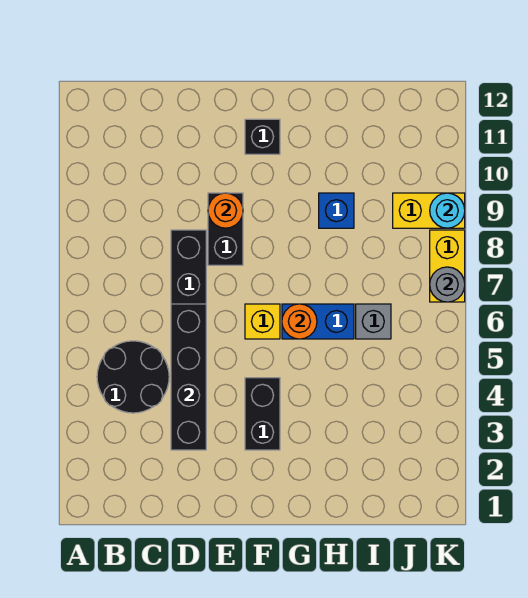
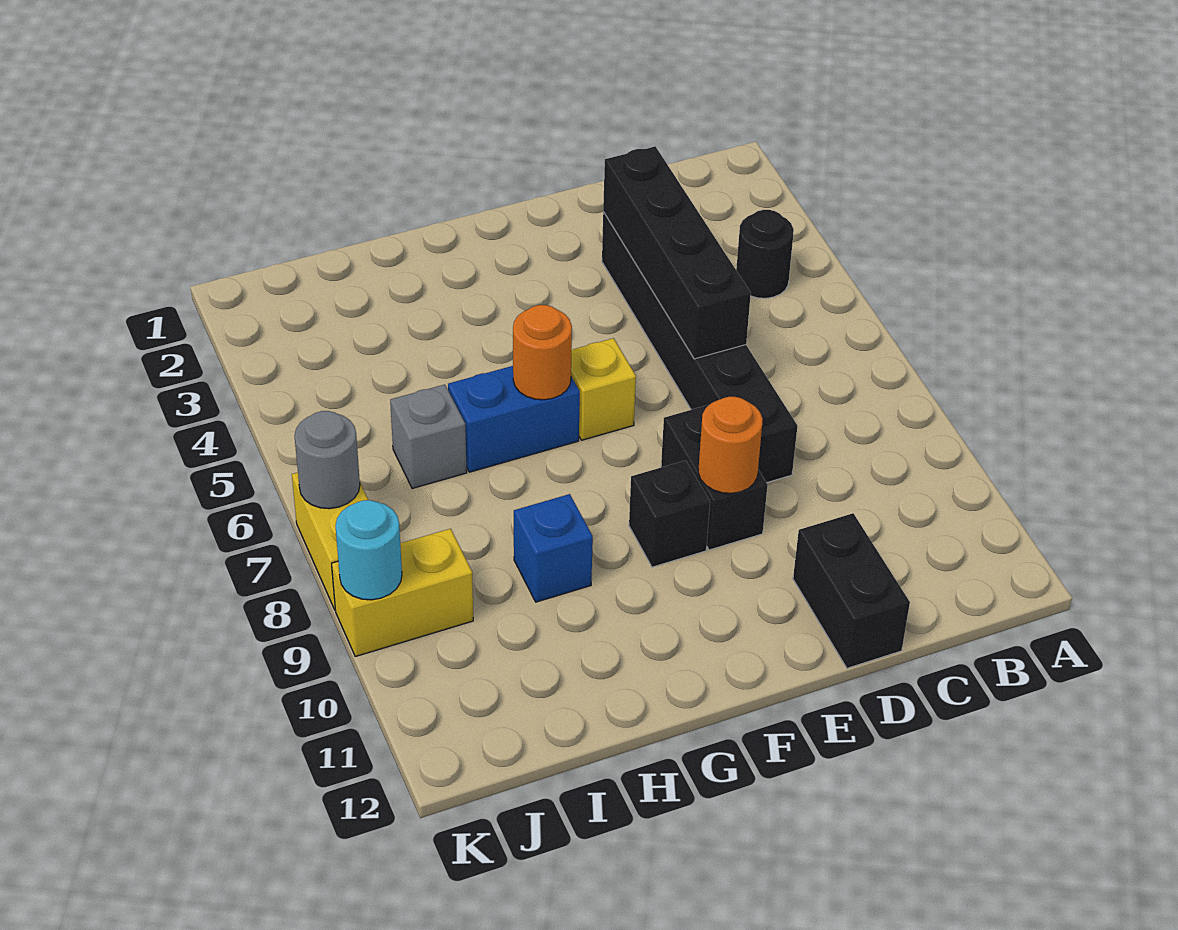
black round brick B4:C5 level 1 -> black round brick B4 level 1
black brick F3:F4 level 1 -> black brick D11:D12 level 1
black brick F11 level 1 -> black brick F9 level 1

